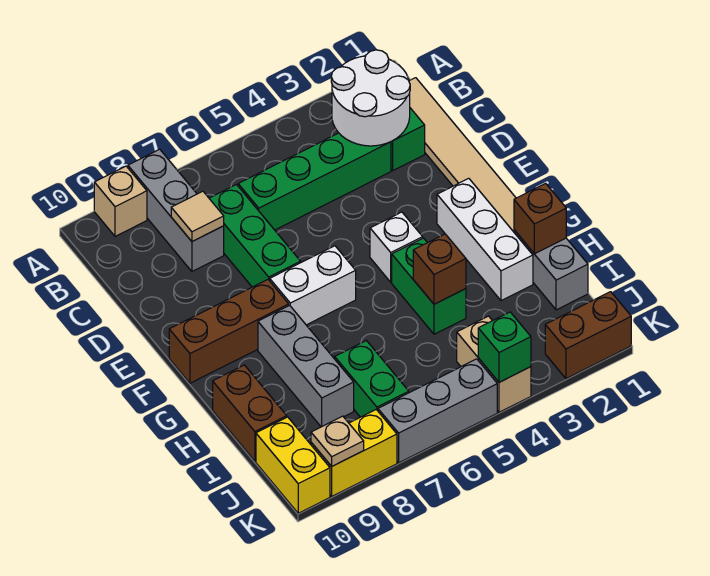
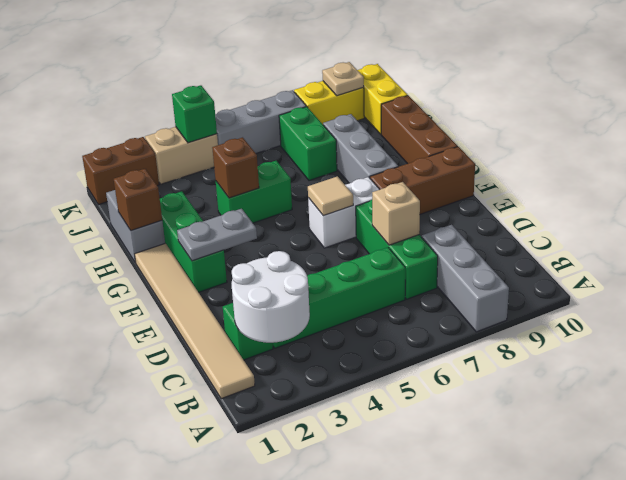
tan brick A9 level 1 -> tan brick D7 level 2
tan tile C8 level 2 -> tan tile F6 level 2
white brick F2:H2 level 1 -> green brick F2:H2 level 1
none -> grey plate F2:F3 level 2
white brick F4 level 1 -> none
green brick G4:H4 level 1 -> green brick H4:H5 level 1
brown brick H10:I10 level 1 -> brown brick G10:I10 level 1
tan brick J4:K4 level 1 -> tan brick K3:K4 level 1

